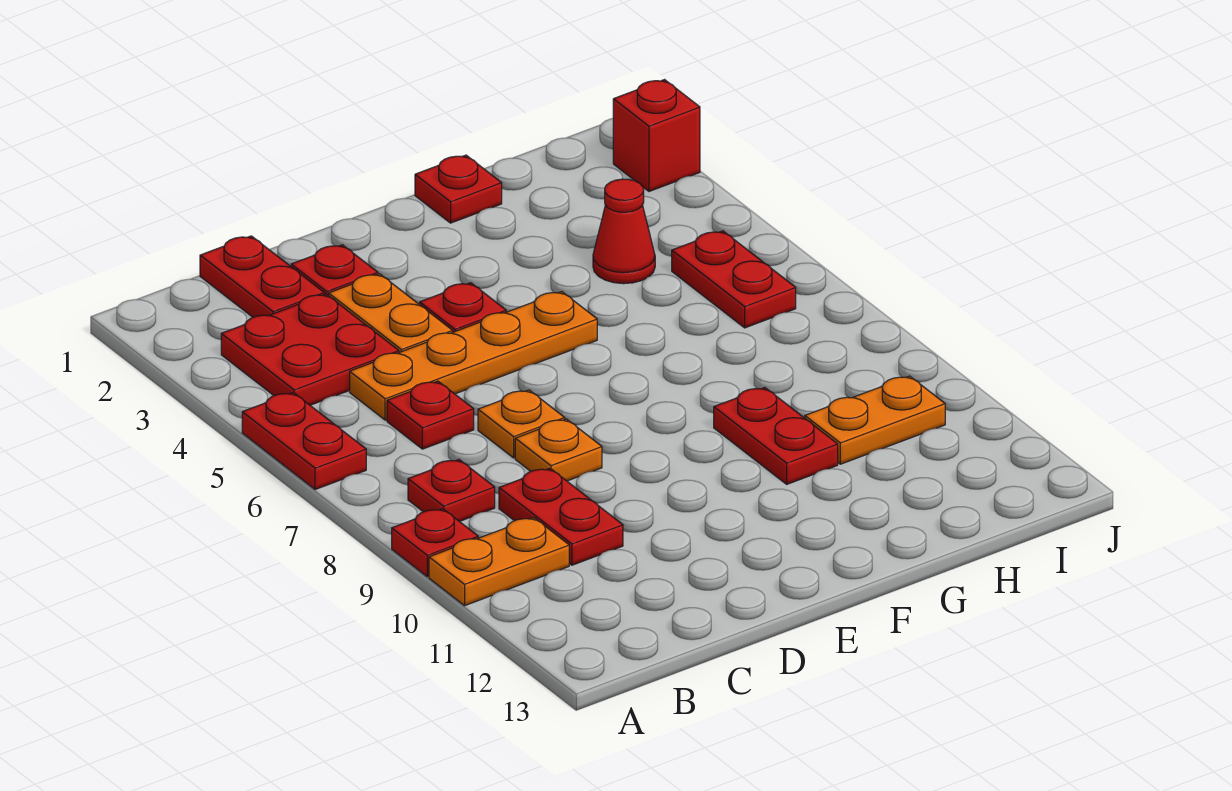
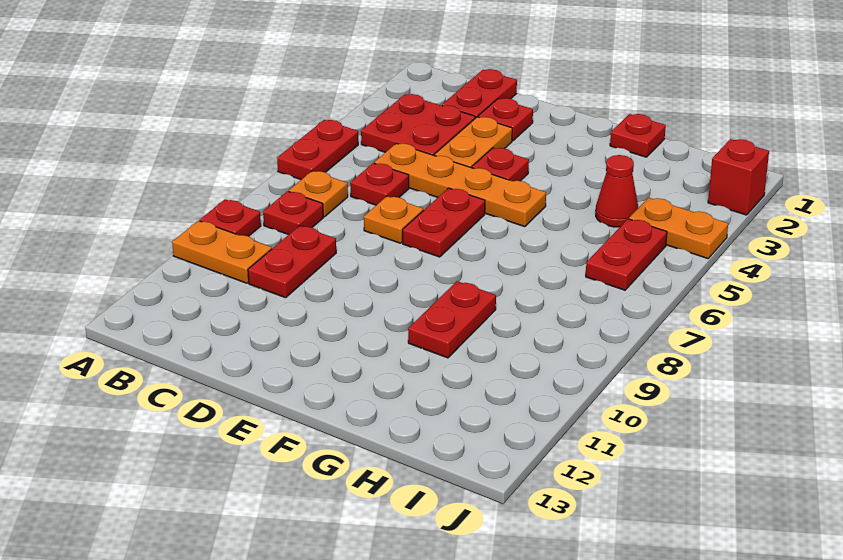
orange plate D8 level 1 -> orange plate B7 level 1
none -> red plate E6:E7 level 1
orange plate H10:I10 level 1 -> orange plate I4:J4 level 1

